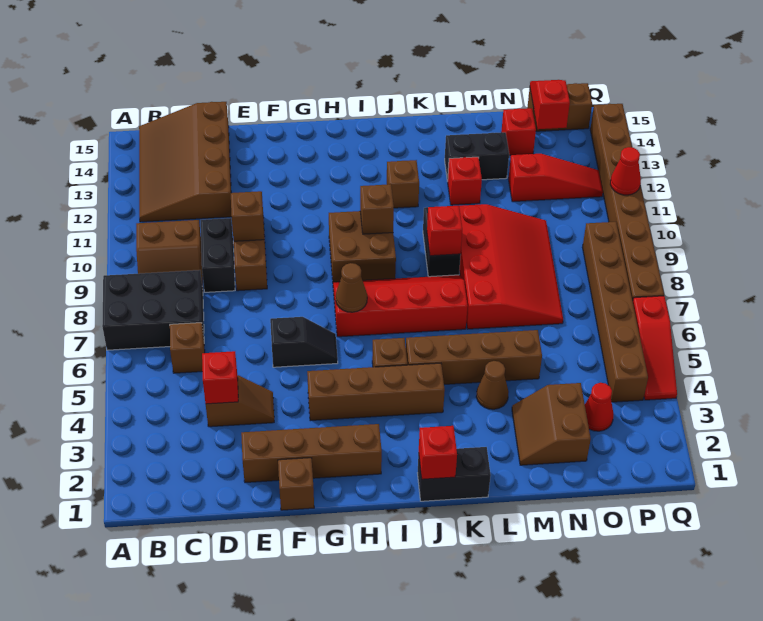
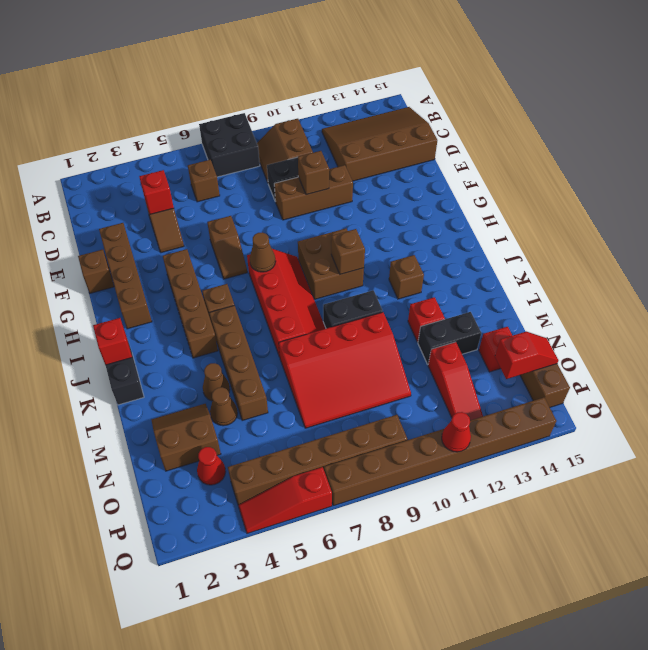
black brick A7:C8 level 1 -> black brick A7:B8 level 1
black slope F6:G6 level 1 top F -> brown slope F6:G6 level 1 top F
red brick K9 level 2 -> none
black brick L13:M13 level 1 -> black brick M12:M13 level 1
none -> brown cone M4 level 1

